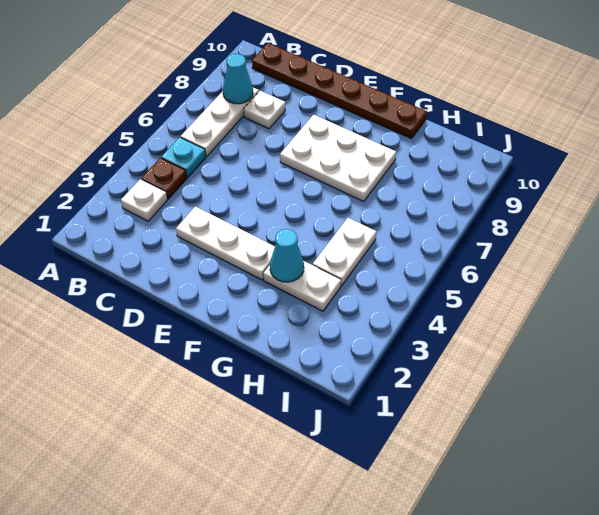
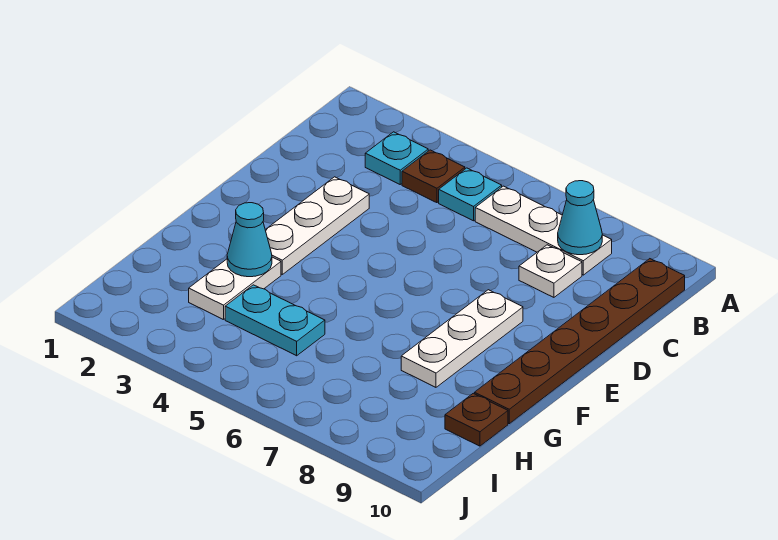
white plate B3 level 1 -> cyan plate B3 level 1
white plate E7:G8 level 1 -> white plate E8:G8 level 1
white plate H4:H5 level 1 -> cyan plate H4:H5 level 1
none -> brown plate H10 level 1

